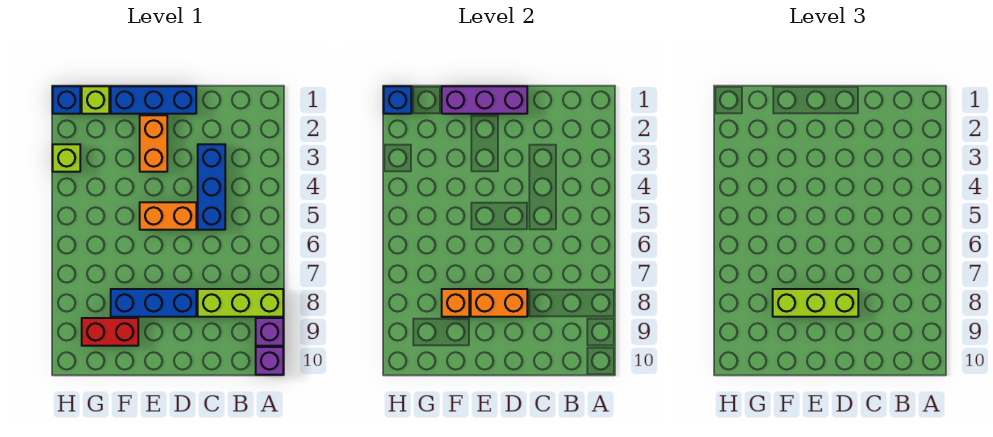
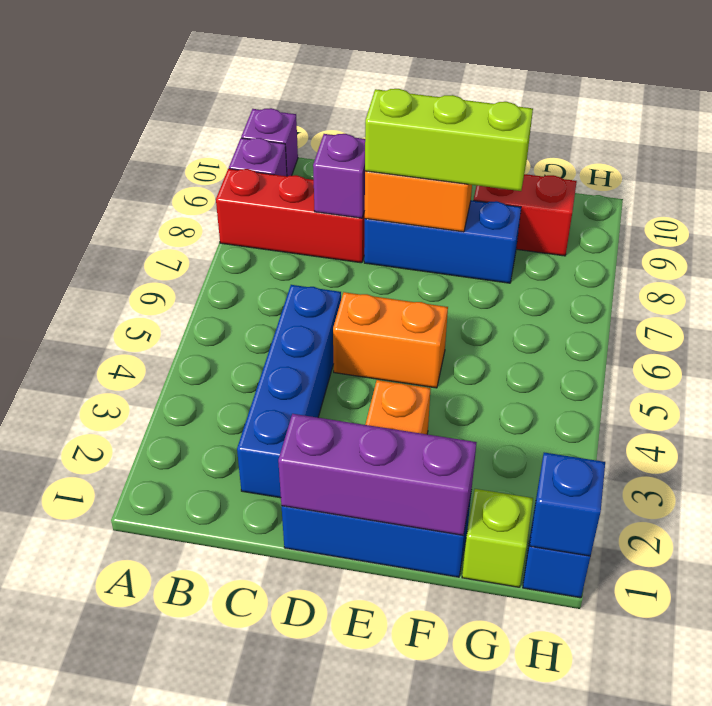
lime brick A8:C8 level 1 -> red brick A8:C8 level 1
blue brick C3:C5 level 1 -> blue brick C2:C5 level 1
none -> purple brick C8 level 2
orange brick F8 level 2 -> none
lime brick H3 level 1 -> none

